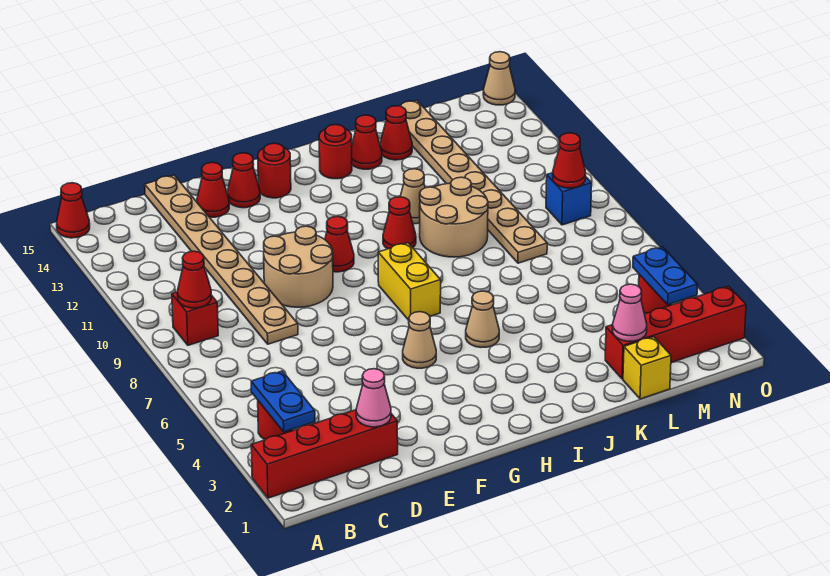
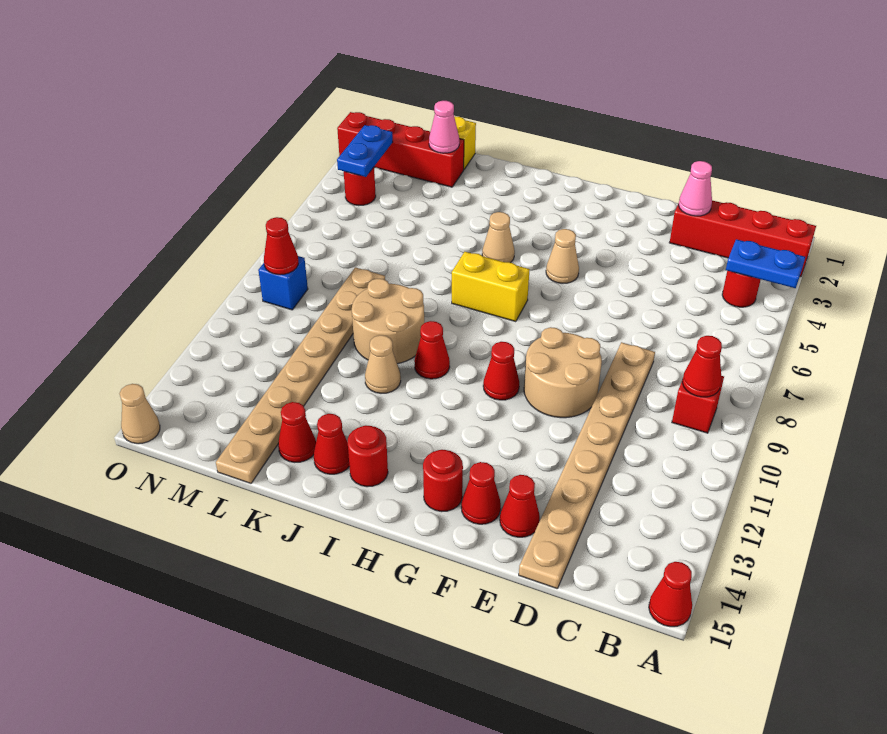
blue plate B3:B4 level 2 -> blue plate A4:B4 level 2
yellow brick H7:H8 level 1 -> yellow brick H7:I7 level 1

